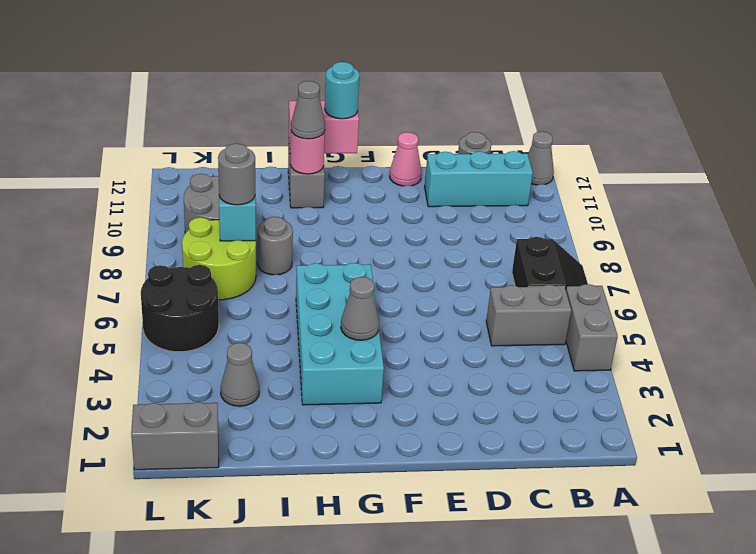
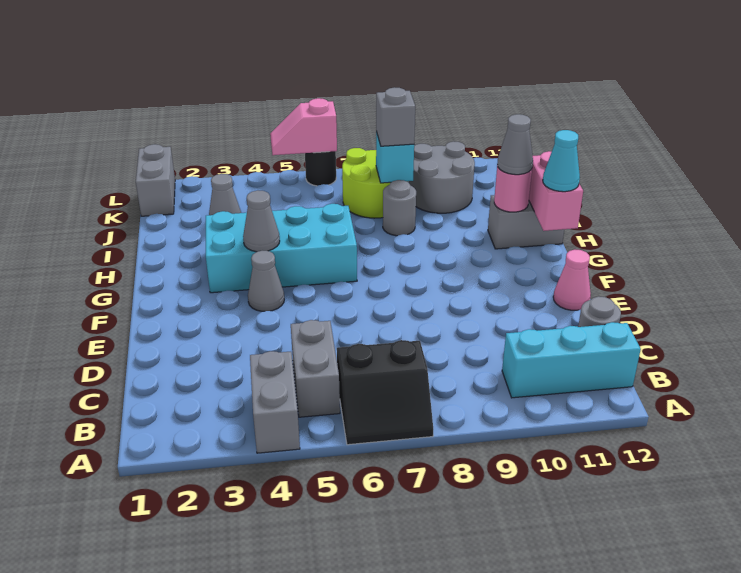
grey brick A4:A5 level 1 -> grey brick A4:B4 level 1
grey cone A12 level 1 -> grey cone F4 level 1
cyan brick B11:D11 level 1 -> cyan brick B10:B12 level 1
cyan round brick G12 level 3 -> cyan cone G12 level 3
grey round brick J8 level 3 -> grey brick J8 level 3
black round brick K5:L6 level 1 -> black round brick L6 level 1
none -> pink slope L5:L6 level 2 top 6

